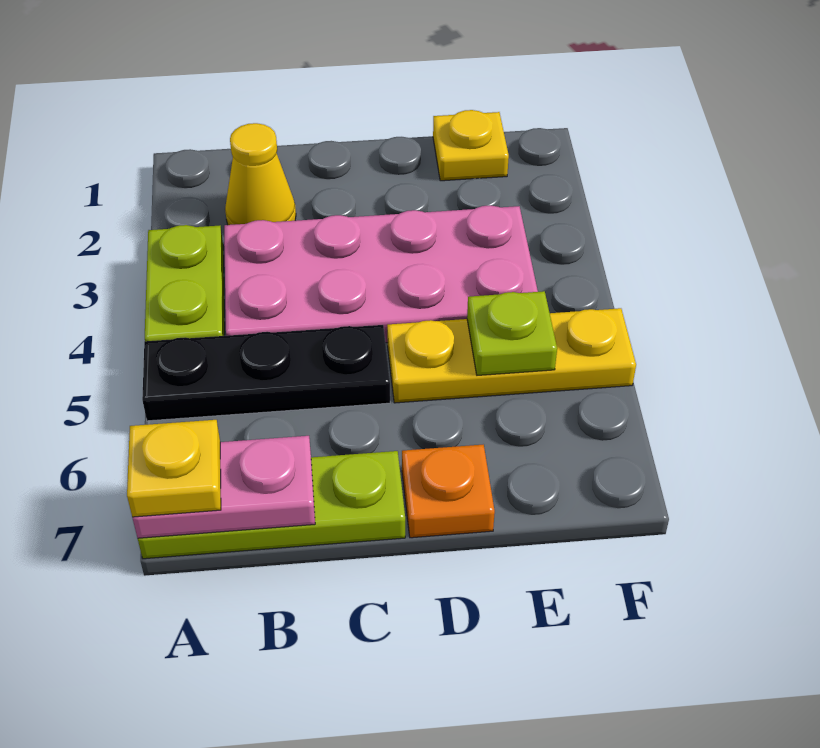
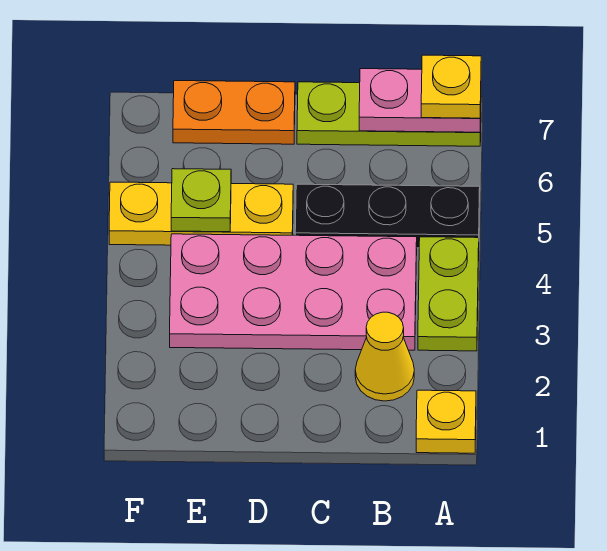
orange plate D7 level 1 -> orange plate D7:E7 level 1
yellow plate E1 level 1 -> yellow plate A1 level 1

